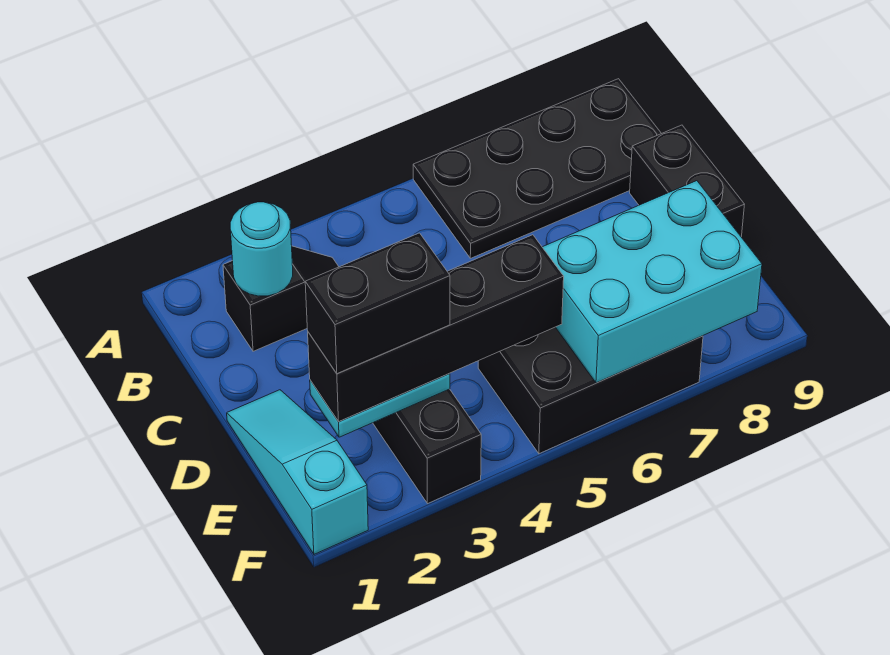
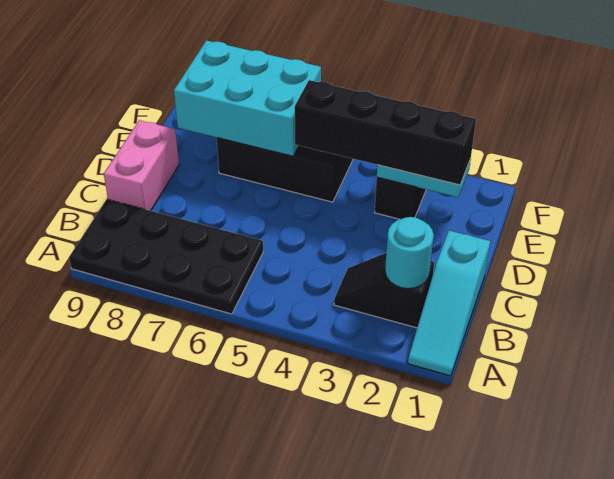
black brick C9:D9 level 1 -> pink brick C9:D9 level 1
cyan slope D1:F1 level 1 top F -> cyan slope A1:C1 level 1 top C
black brick E2:E3 level 4 -> none

